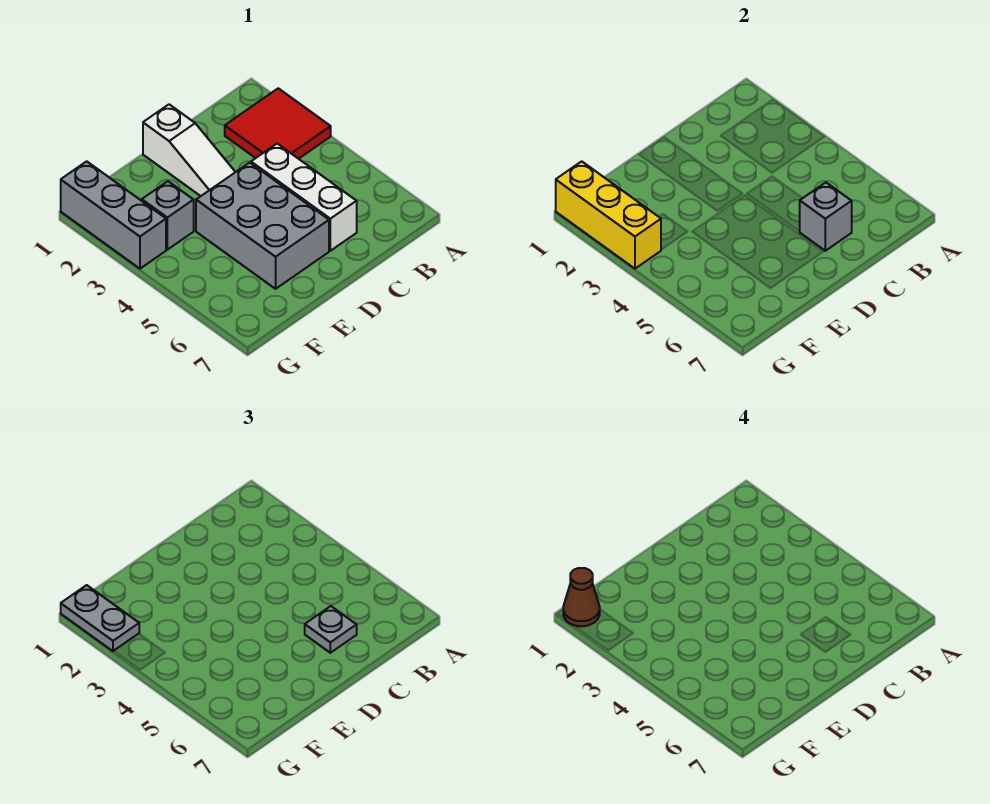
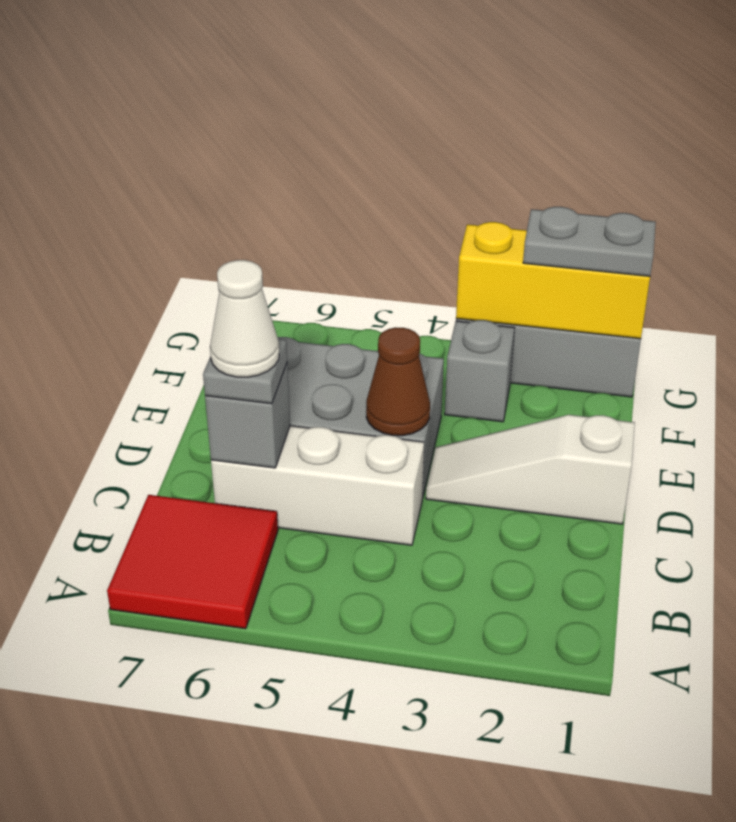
red tile A2:B3 level 1 -> red tile A6:B7 level 1
none -> white cone C6 level 4
brown cone G1 level 4 -> brown cone D4 level 2

